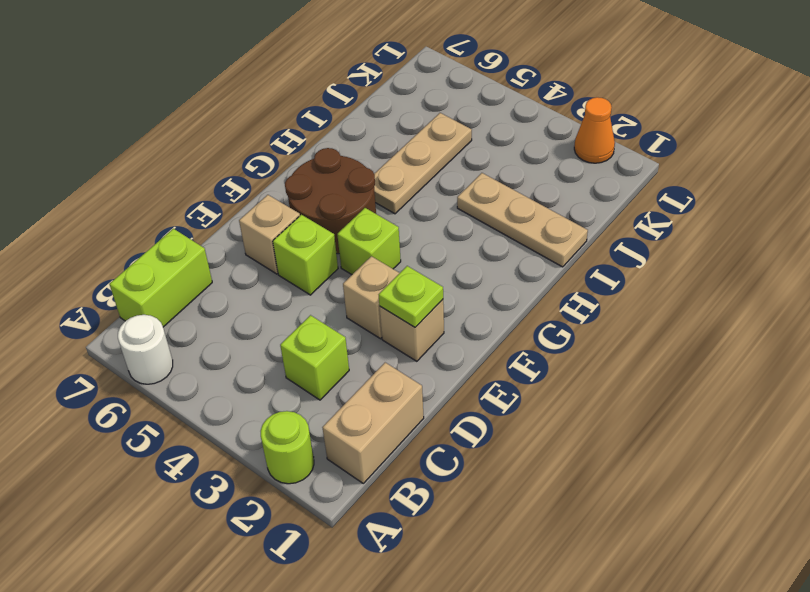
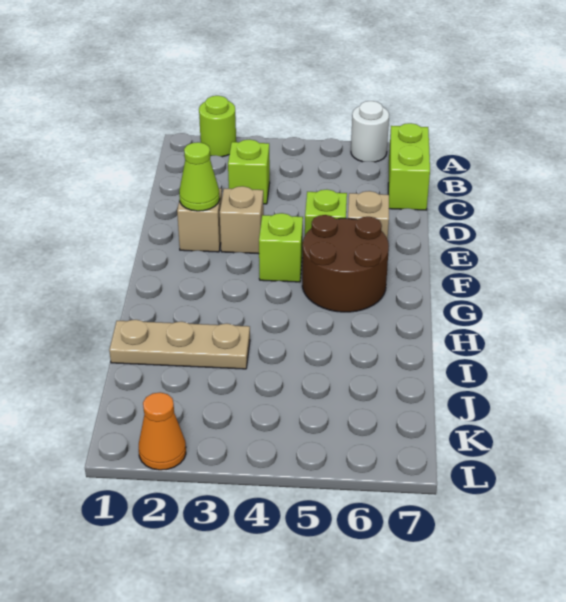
tan brick B1:C1 level 1 -> none
lime plate E2 level 2 -> lime cone E2 level 2
tan plate H5:J5 level 1 -> none

